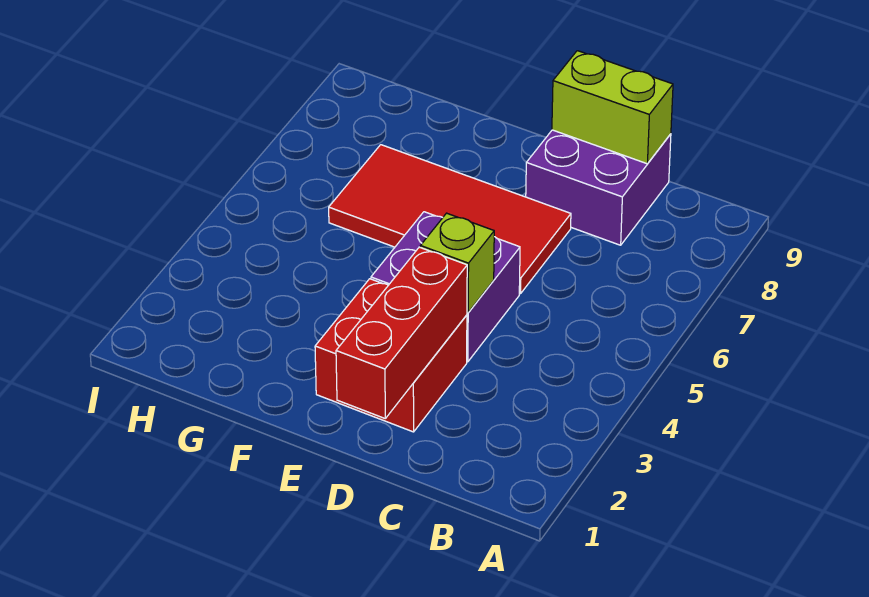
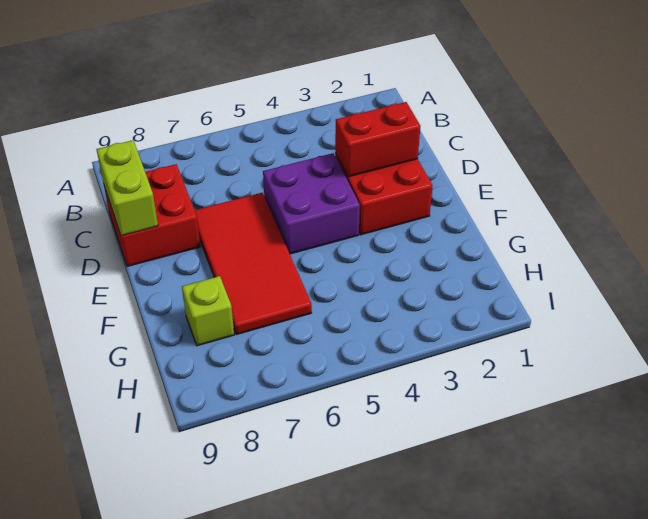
purple brick C8:D9 level 1 -> red brick C8:D9 level 1
red brick D1:D3 level 2 -> red brick D2:D3 level 2
lime brick D4 level 2 -> lime brick G8 level 1

